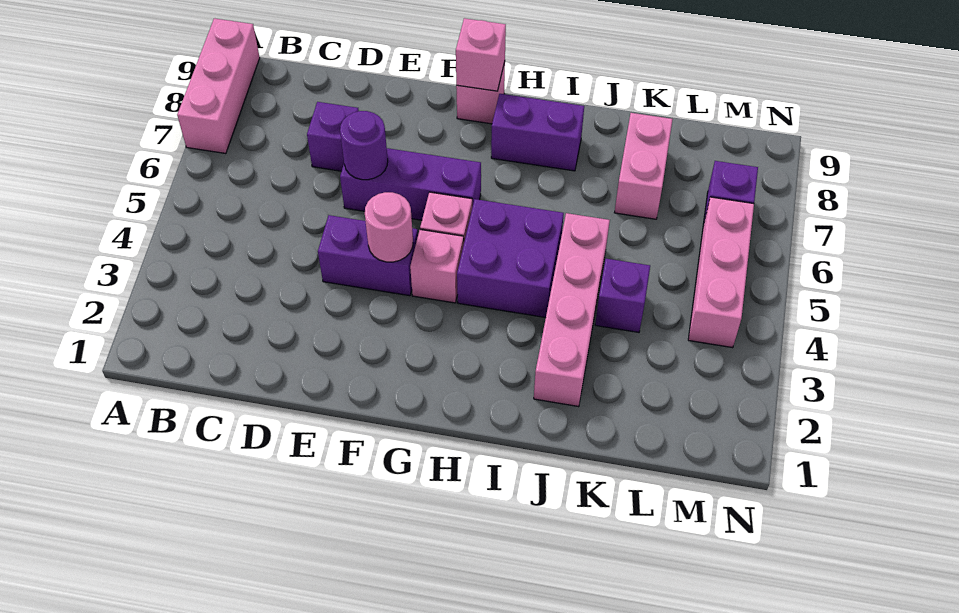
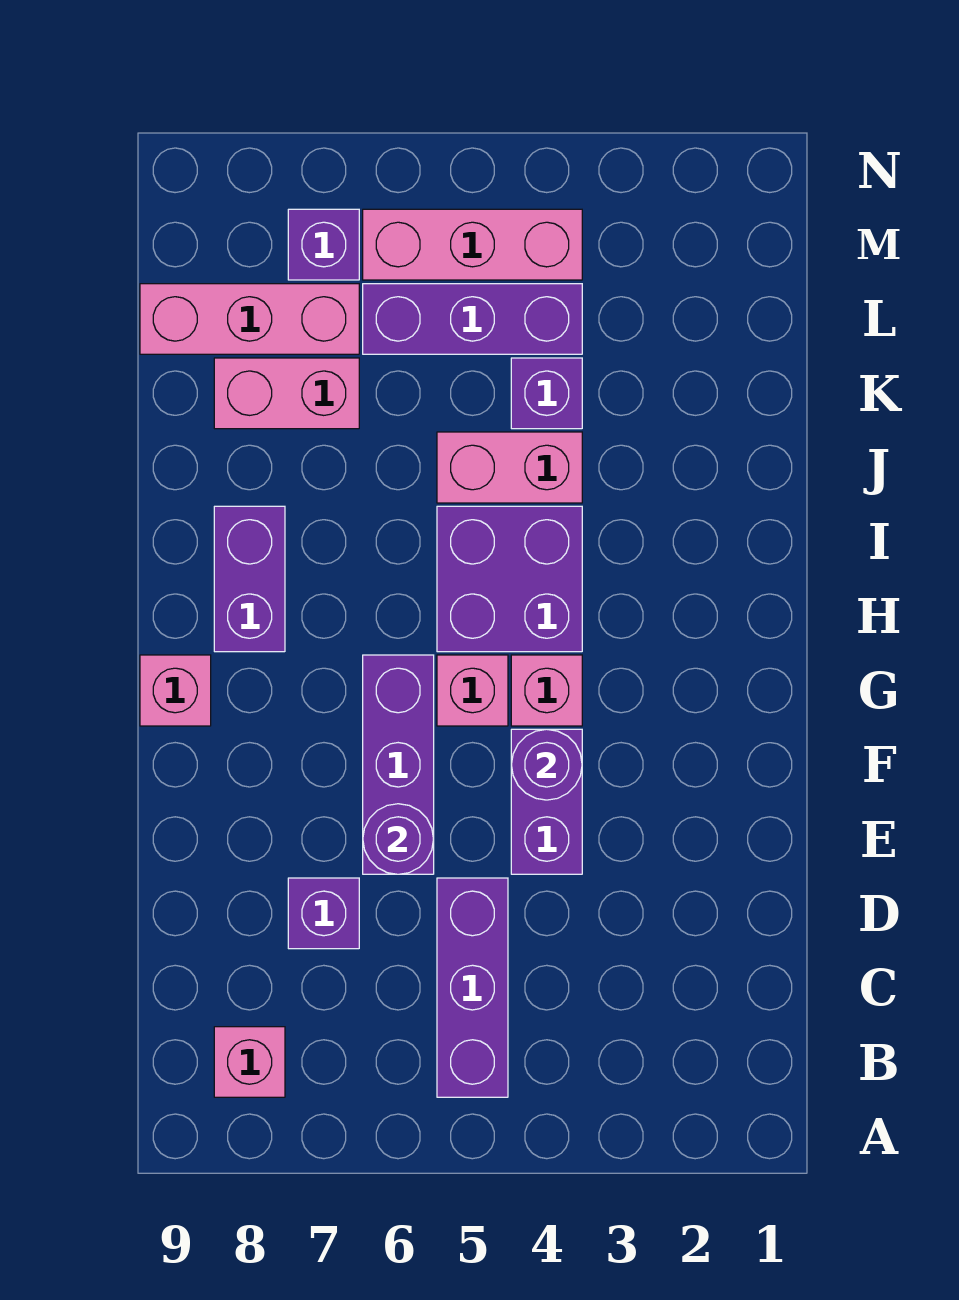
pink brick A7:A9 level 1 -> pink brick L7:L9 level 1
none -> purple brick B5:D5 level 1
pink round brick F4 level 2 -> purple round brick F4 level 2
pink brick G9 level 2 -> pink brick B8 level 1
pink brick J2:J5 level 1 -> pink brick J4:J5 level 1
none -> purple brick L4:L6 level 1

